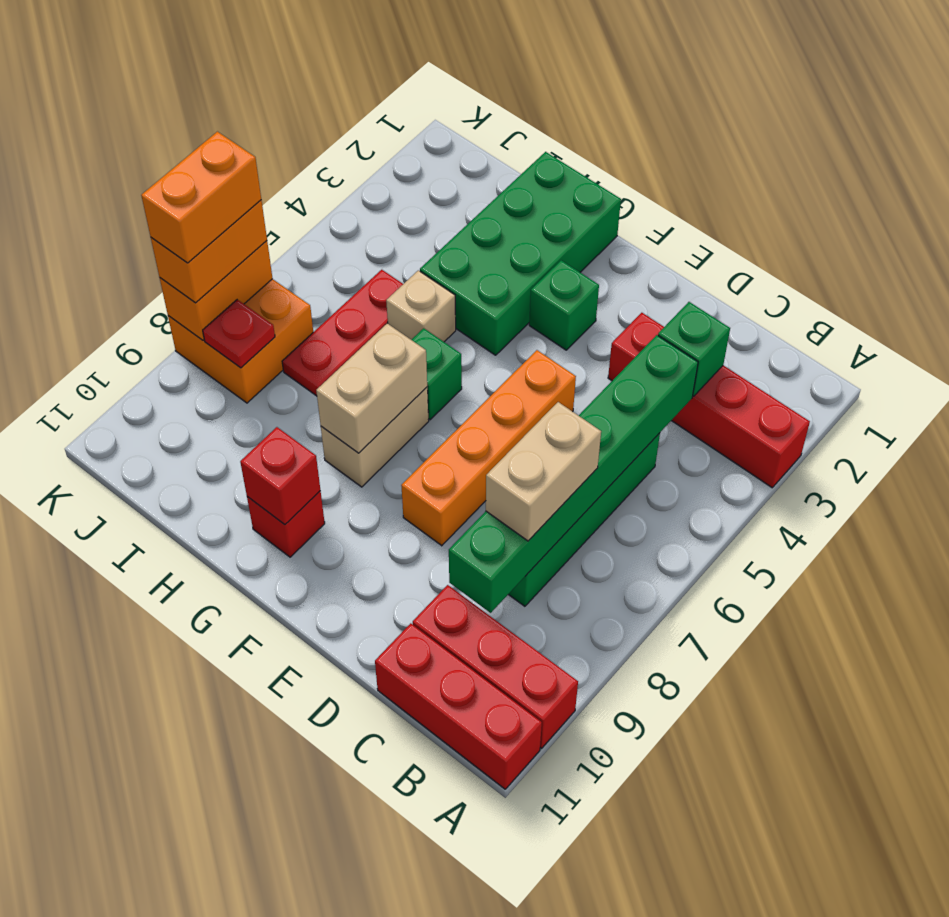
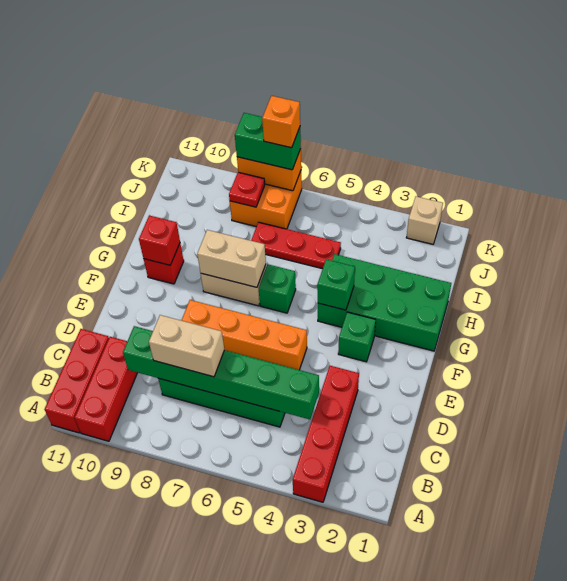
green brick C3 level 2 -> green brick G4 level 2
tan brick H5 level 1 -> tan brick K2 level 1
orange brick K7:K8 level 3 -> green brick K7:K8 level 3
orange brick K7:K8 level 4 -> orange brick K7 level 4

